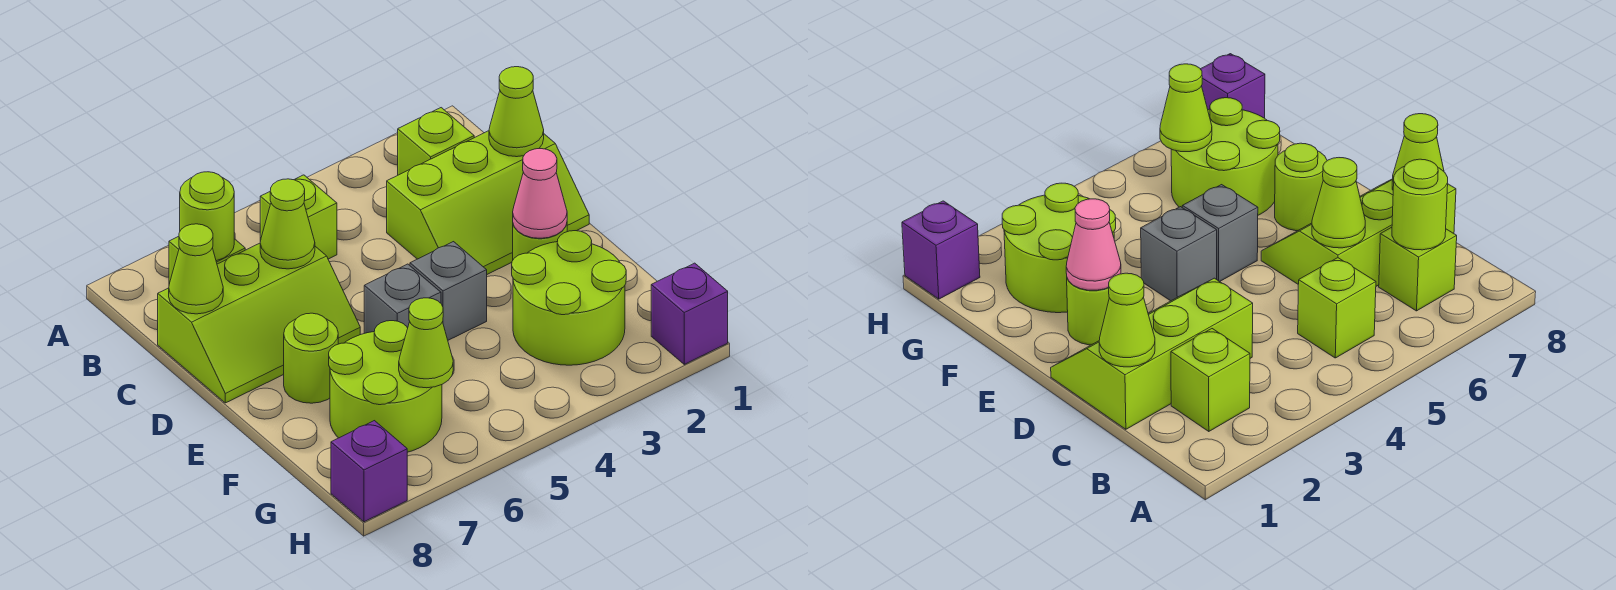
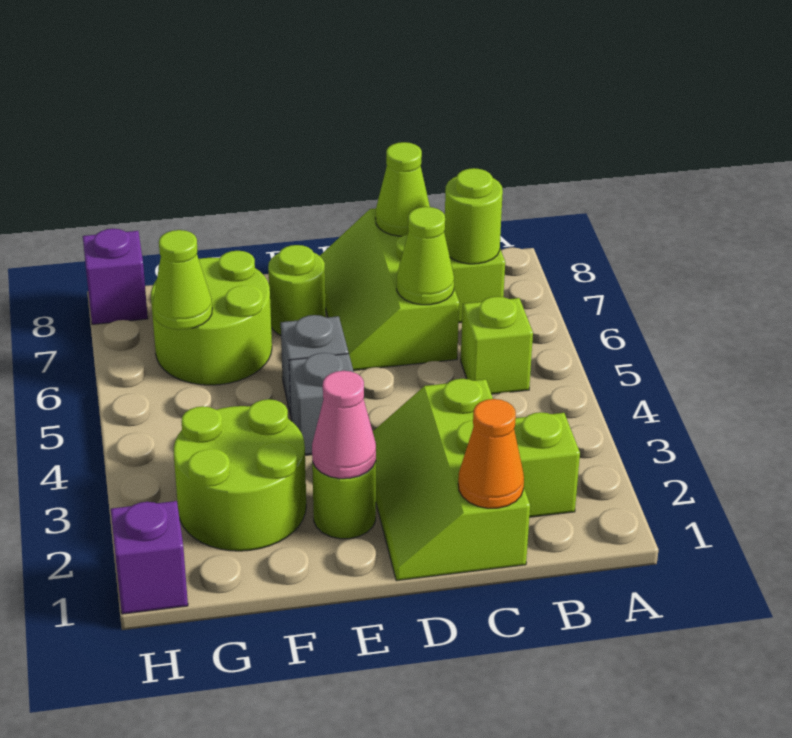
lime cone C1 level 2 -> orange cone C1 level 2

